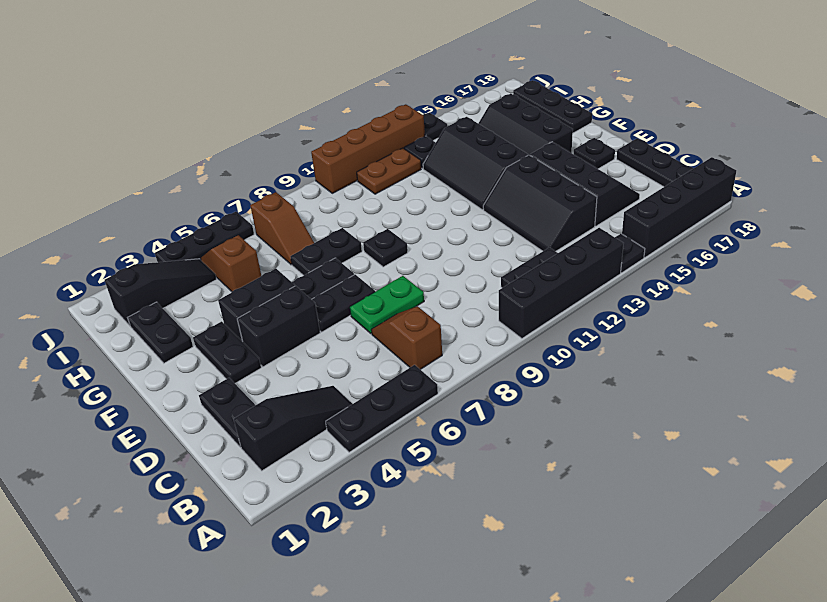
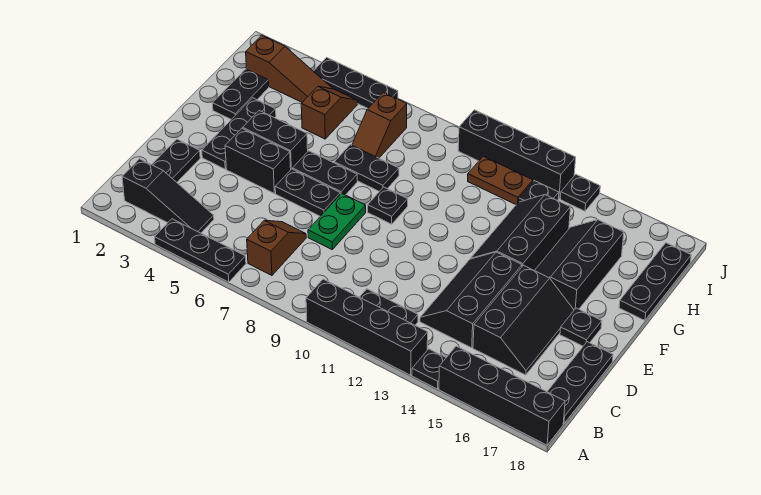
green plate D7:D8 level 1 -> green plate D8:E8 level 1
black plate E3:F3 level 1 -> black plate E3:G3 level 1
black slope I2:I4 level 1 top 2 -> brown slope I2:I4 level 1 top 2
brown brick J10:J13 level 1 -> black brick J10:J13 level 1

